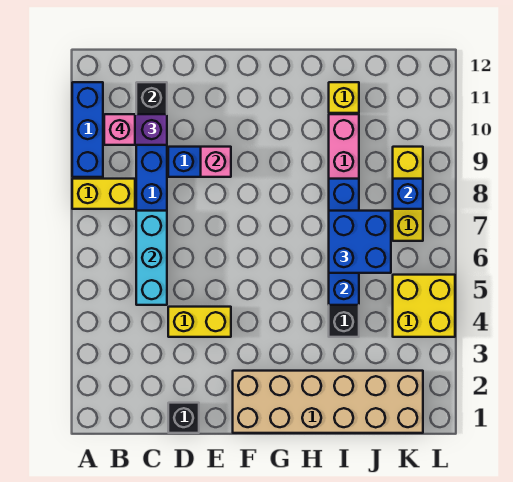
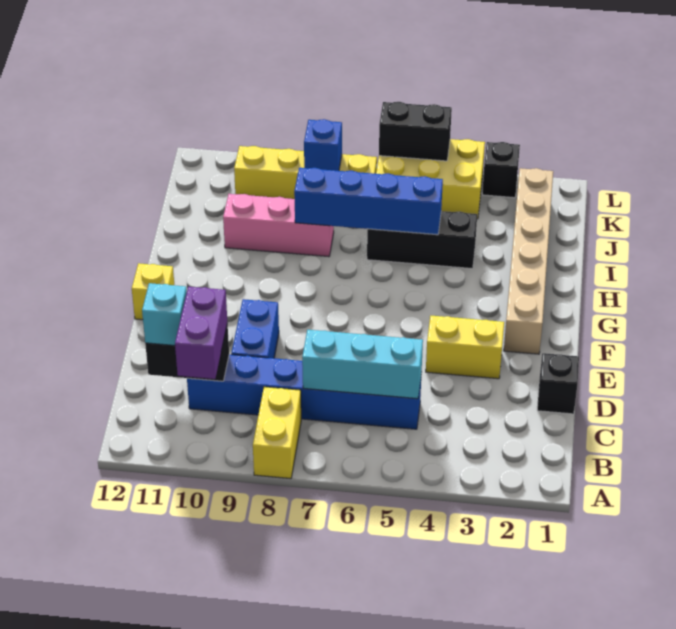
blue brick A9:A11 level 1 -> none
pink brick B10 level 4 -> none
none -> cyan brick C11 level 3
yellow brick D4:E4 level 1 -> yellow brick E3:E4 level 1
pink brick E9 level 2 -> none
tan brick F1:K2 level 1 -> tan brick F2:K2 level 1
blue brick I6:J7 level 3 -> none
yellow brick I11 level 1 -> yellow brick F12 level 1
yellow brick K4:L5 level 1 -> yellow brick K4:L6 level 1
yellow brick K7:K9 level 1 -> yellow brick K7:K10 level 1
none -> black brick L3 level 1
none -> black brick L5:L6 level 2

